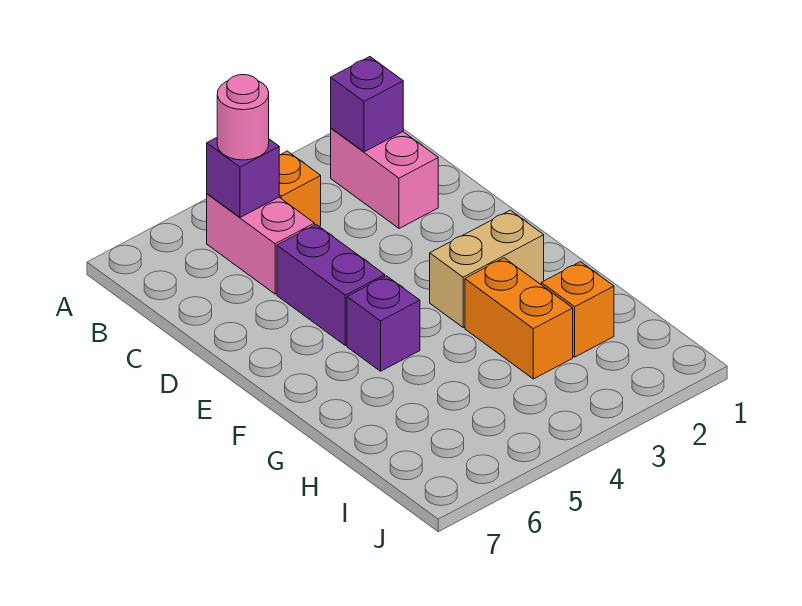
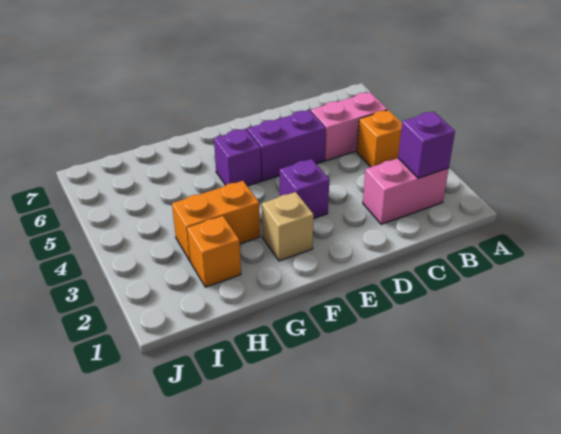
purple brick B5 level 2 -> purple brick E3 level 1
pink round brick B5 level 3 -> none
tan brick F2:F3 level 1 -> tan brick F2 level 1

